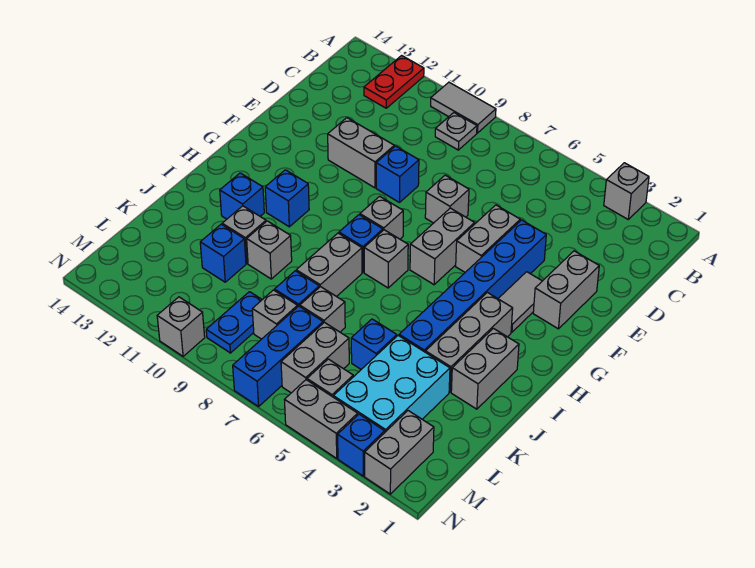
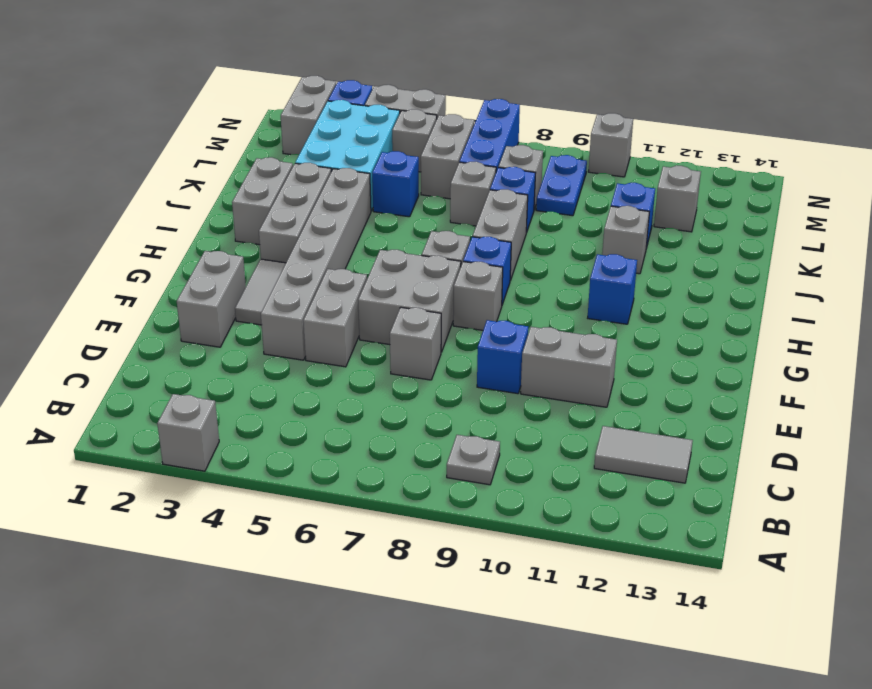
grey tile A9:A10 level 1 -> grey tile C12:C13 level 1
red plate A12:B12 level 1 -> none
blue brick E4:J4 level 1 -> grey brick E4:J4 level 1
grey brick F6:G6 level 1 -> grey brick F6:G7 level 1
blue brick I12 level 1 -> none
grey brick J10 level 1 -> grey brick L12 level 1

